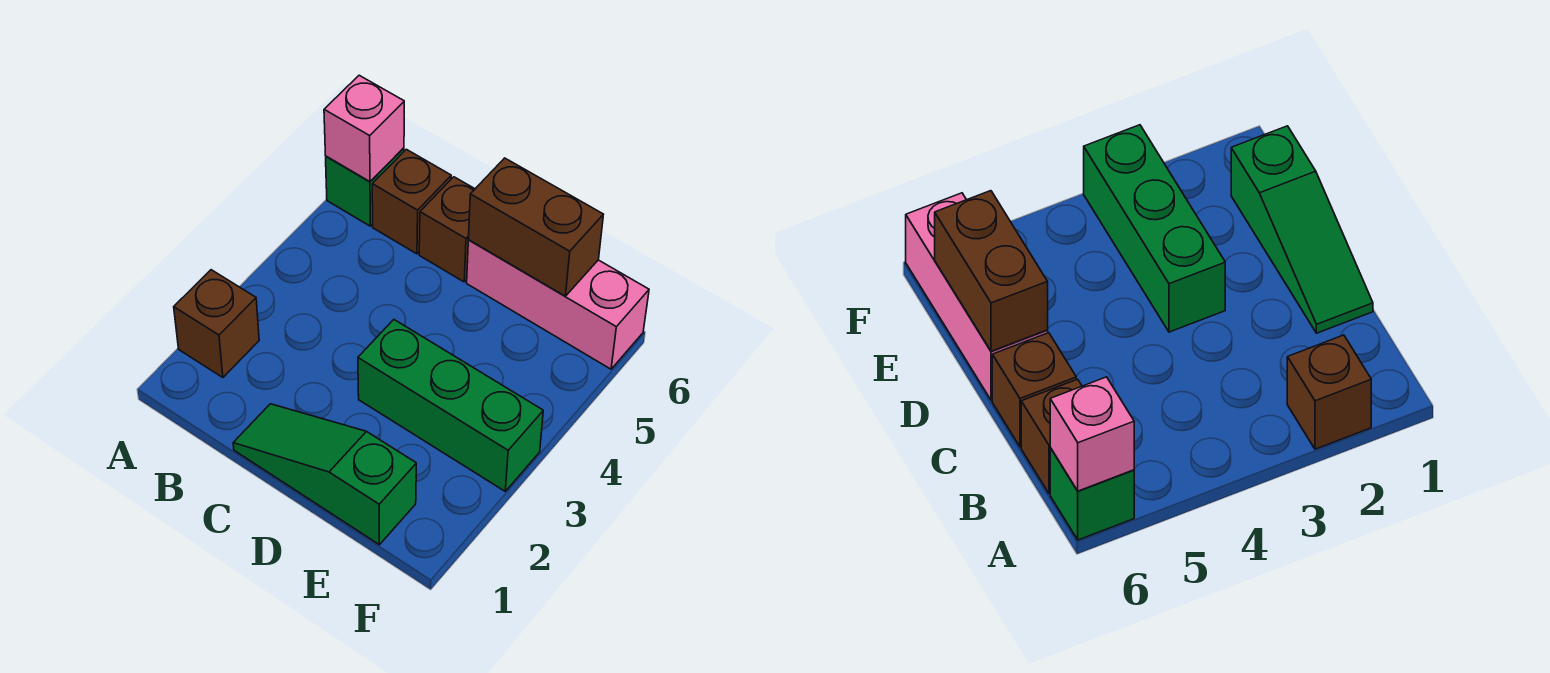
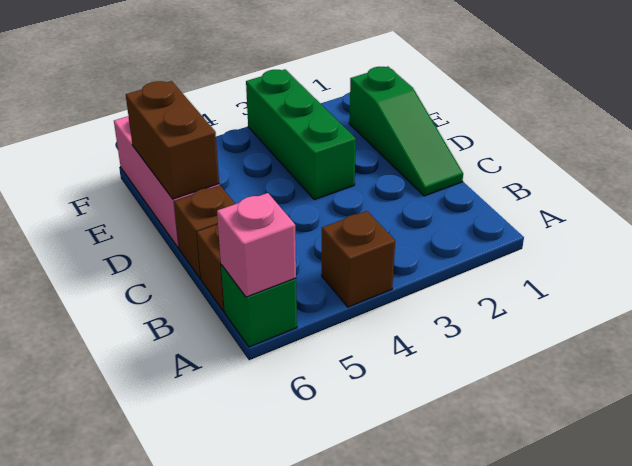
brown brick A2 level 1 -> brown brick A4 level 1

